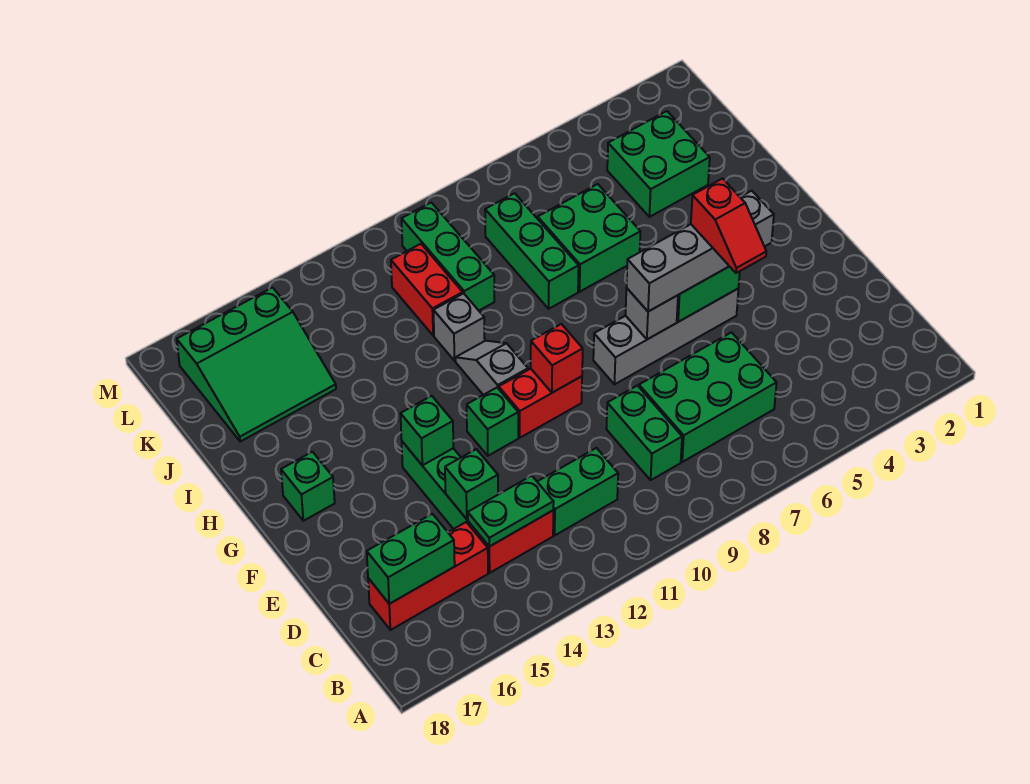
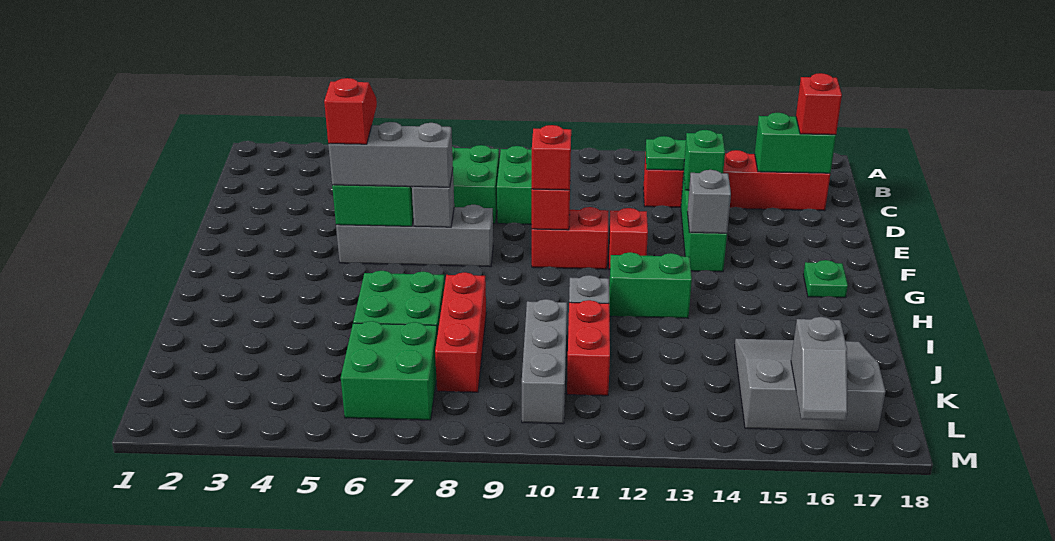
green brick C11:C12 level 1 -> green brick H12:H13 level 1
none -> red brick C17 level 3
grey brick F4:F7 level 3 -> grey brick F5:F7 level 3
none -> red brick F10 level 3
green brick F12 level 1 -> red brick F12 level 1
green brick F14 level 2 -> grey brick F14 level 2
grey slope G11:H11 level 1 top G -> grey slope L16:M16 level 2 top L
green brick G17 level 1 -> green plate G17 level 1
green brick I8:K8 level 1 -> red brick I8:K8 level 1
green brick J3:K4 level 1 -> green brick K6:L7 level 1
green brick J10:L10 level 1 -> grey brick J10:L10 level 1
green slope J15:L17 level 1 top L -> grey slope J15:L17 level 1 top L

